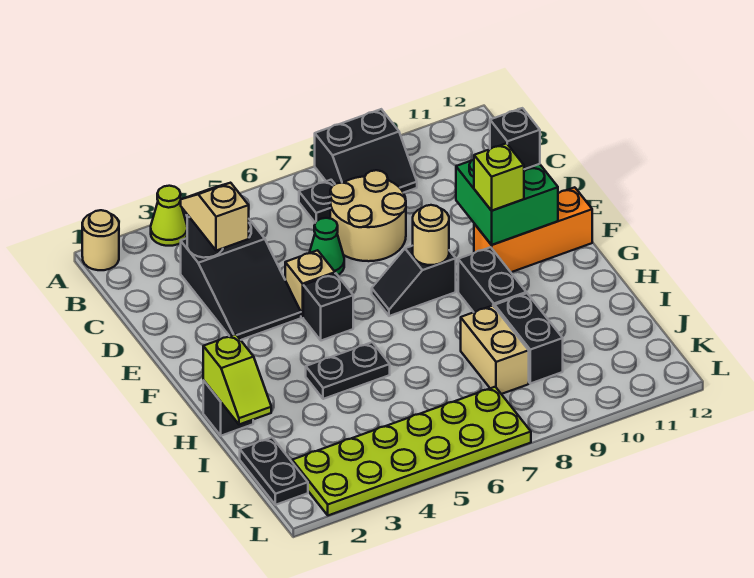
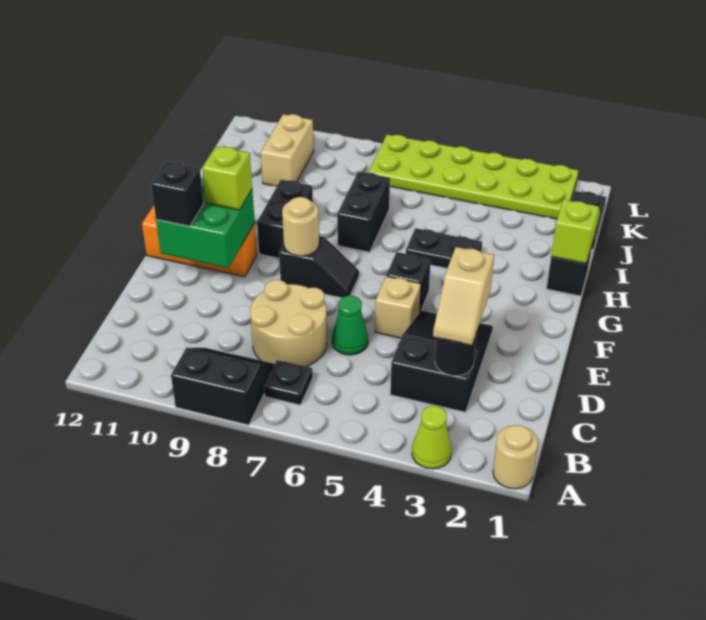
tan brick I8:J8 level 1 -> tan brick J10:K10 level 1
black brick I9:J9 level 1 -> black brick H7:I7 level 1

